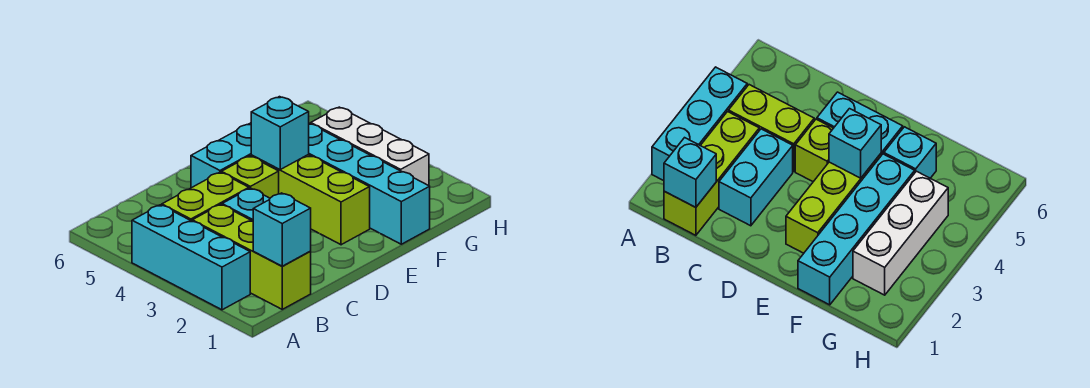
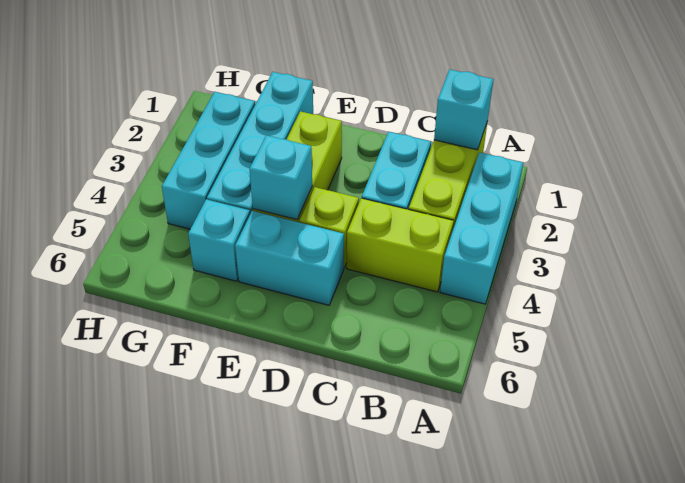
white brick G2:G4 level 1 -> cyan brick G2:G4 level 1

